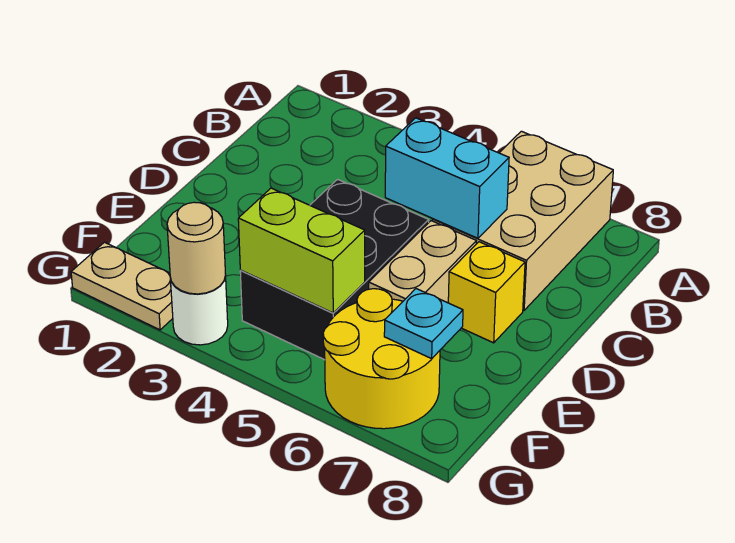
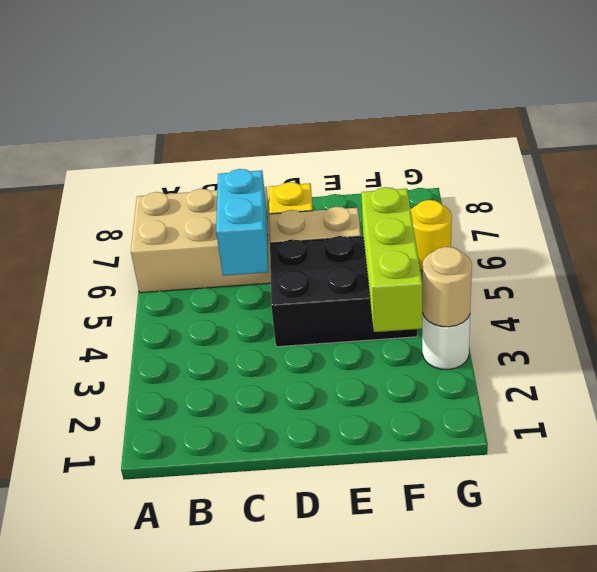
lime brick F4:F5 level 2 -> lime brick F3:F5 level 2
yellow round brick F6:G7 level 1 -> yellow round brick G6 level 1
cyan plate F7 level 2 -> none
tan plate G1:G2 level 1 -> none

